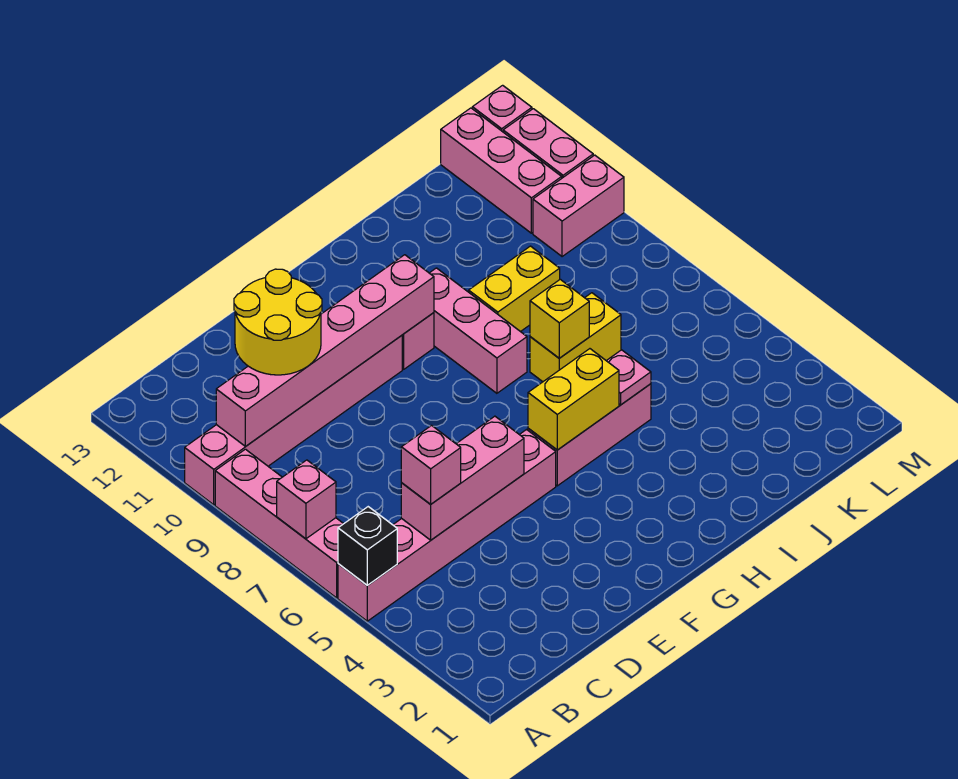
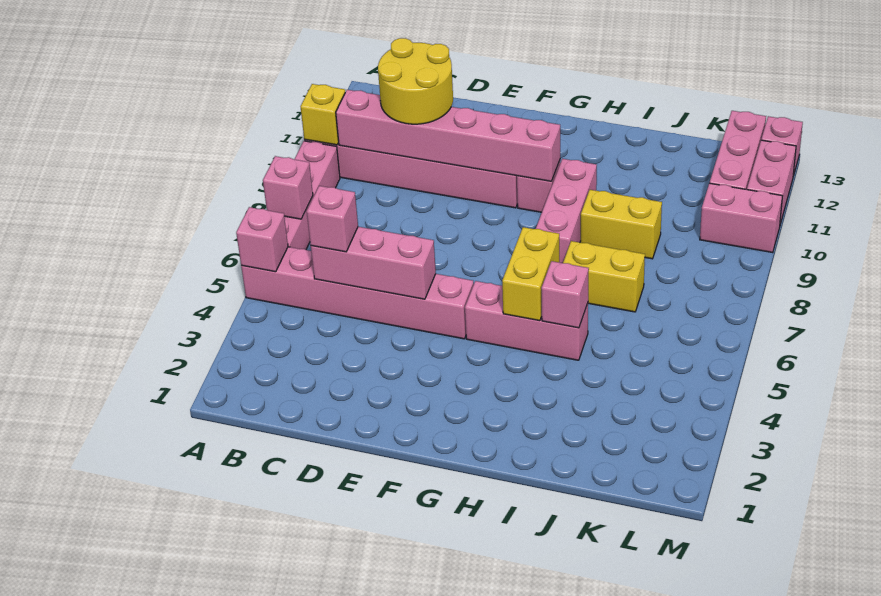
black brick A5 level 2 -> pink brick A5 level 2
yellow brick G5:H5 level 2 -> yellow brick H5:H6 level 2
pink plate I5 level 2 -> pink brick I5 level 2
yellow brick I7 level 2 -> yellow brick A10 level 2

